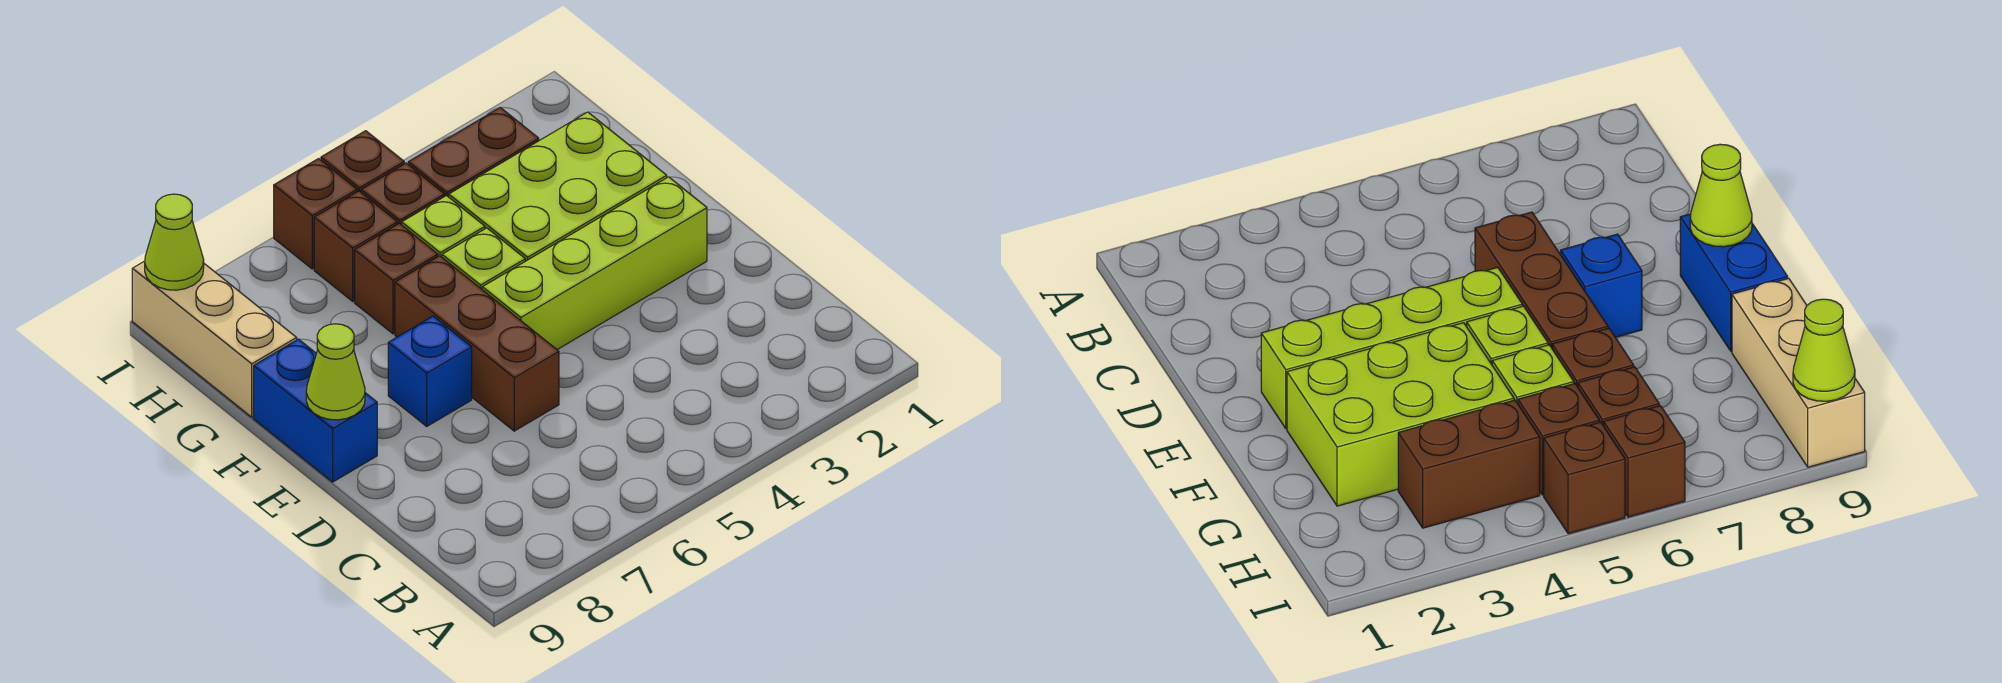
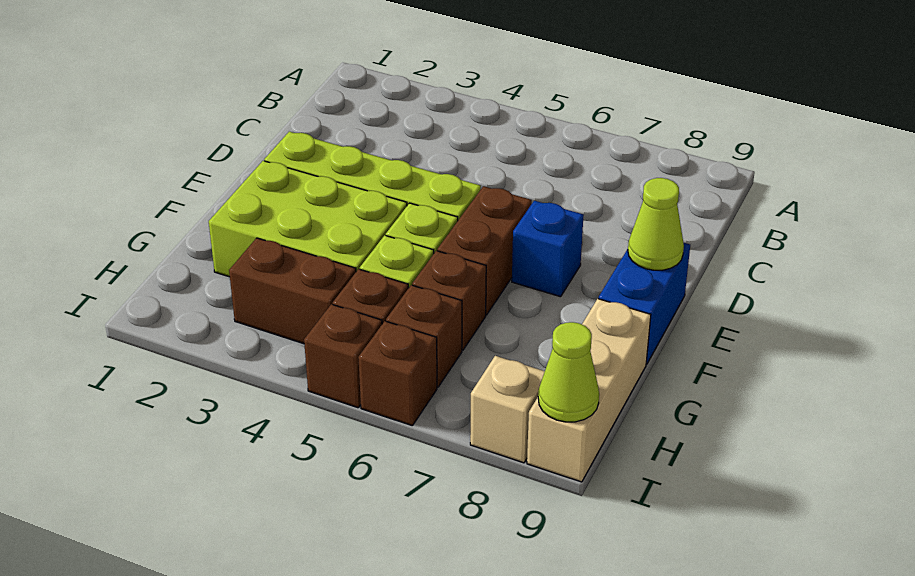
brown brick D6:F6 level 1 -> brown brick E6:F6 level 1
none -> tan brick I8 level 1

